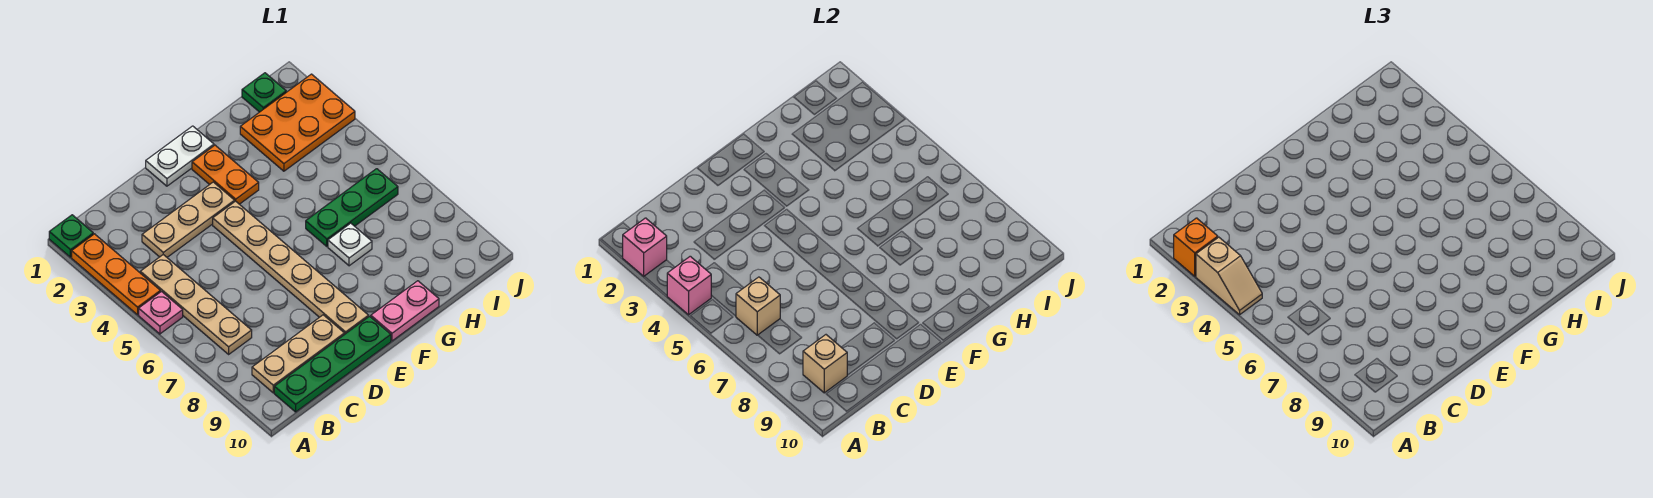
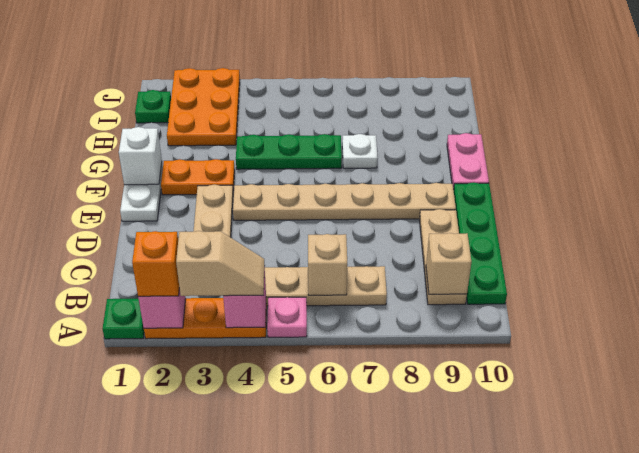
none -> white brick F1 level 2
green plate G6:I6 level 1 -> green plate G4:G6 level 1

